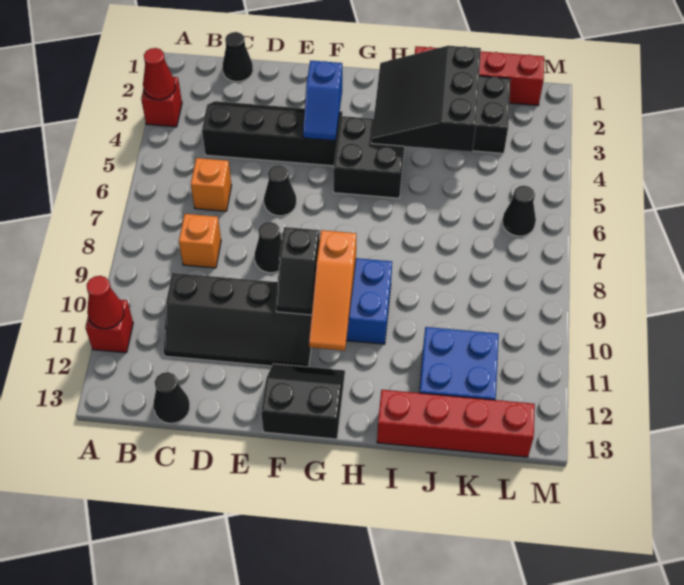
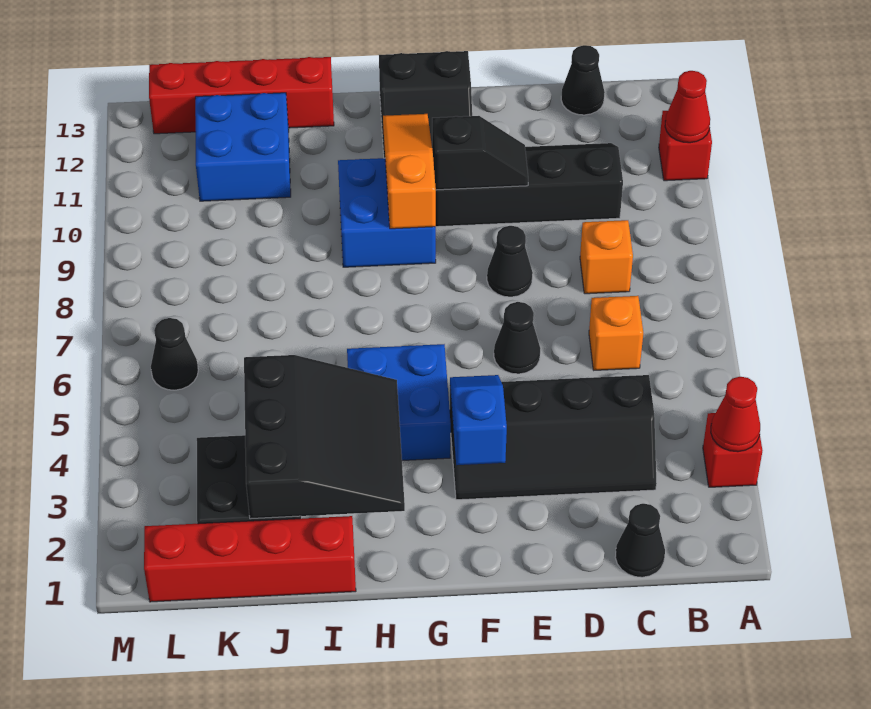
black slope F9:F10 level 2 top 9 -> black slope E10:F10 level 2 top F
black brick G4:H5 level 1 -> blue brick G4:H5 level 1

